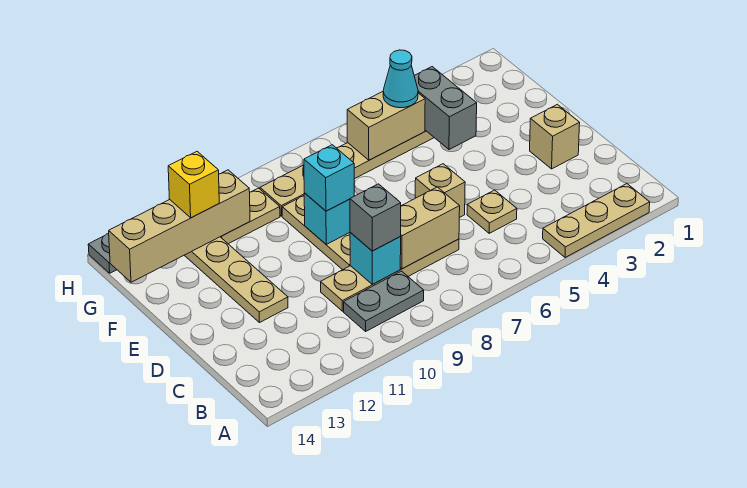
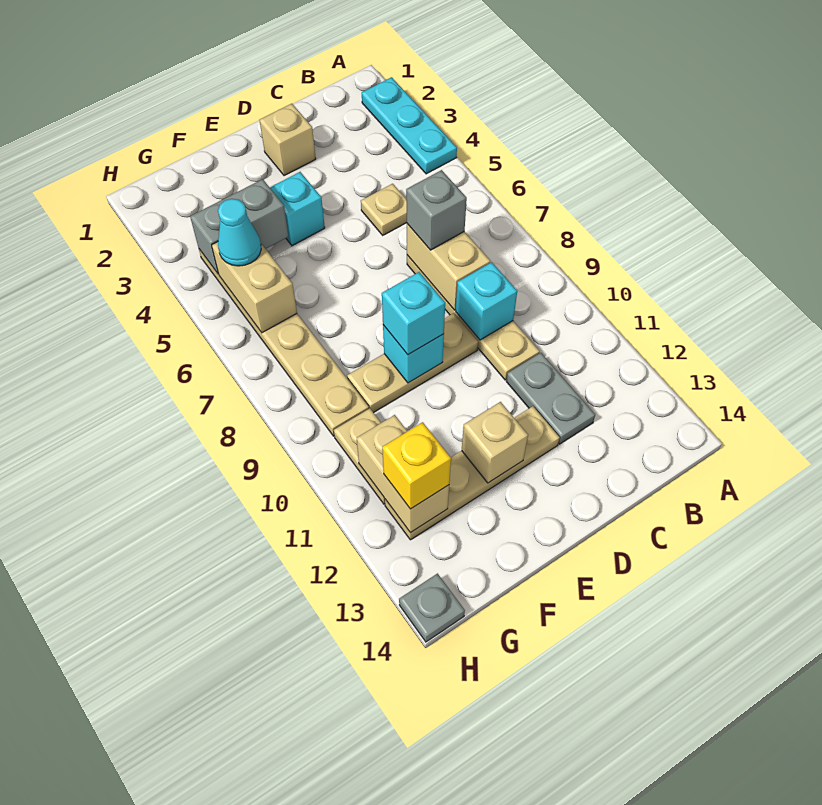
tan plate A2:A4 level 1 -> cyan plate A2:A4 level 1
grey plate B9:B10 level 1 -> grey plate C11:C12 level 1
grey brick C9 level 3 -> grey brick C7 level 3
tan brick D6 level 1 -> tan brick E12 level 2
none -> cyan brick E4 level 1
tan brick G11:G14 level 2 -> tan brick G11:G12 level 2

